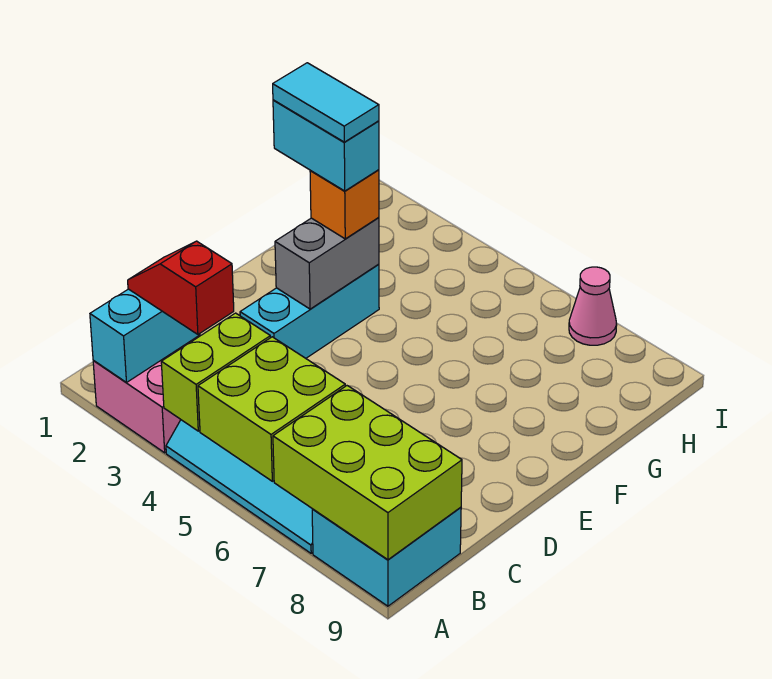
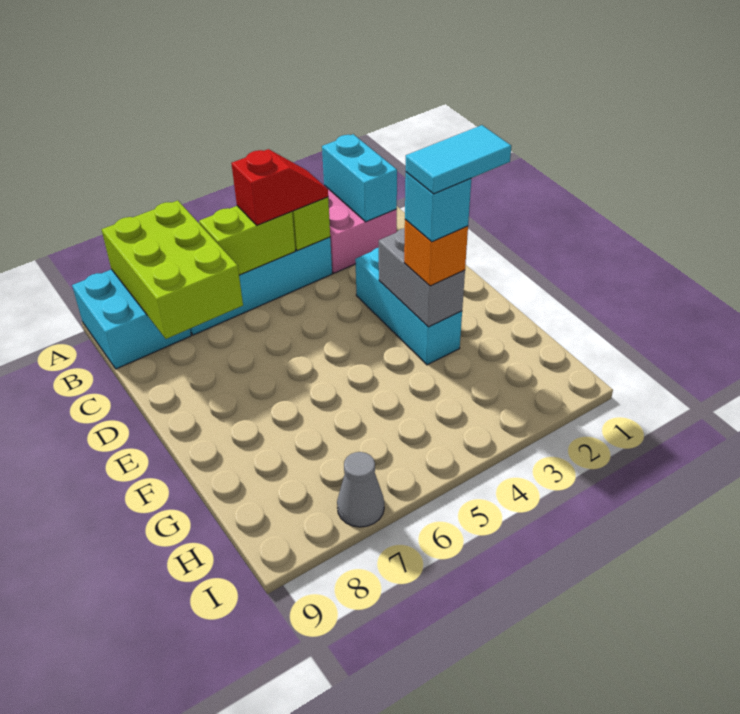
lime brick A5:B6 level 2 -> lime brick B5:B6 level 2
lime brick A7:B9 level 2 -> lime brick A7:C8 level 2
red slope B2:B3 level 3 top 3 -> red slope B4:B5 level 3 top 5
cyan brick F2:F3 level 4 -> cyan brick F3 level 4
pink cone I7 level 1 -> grey cone I7 level 1

